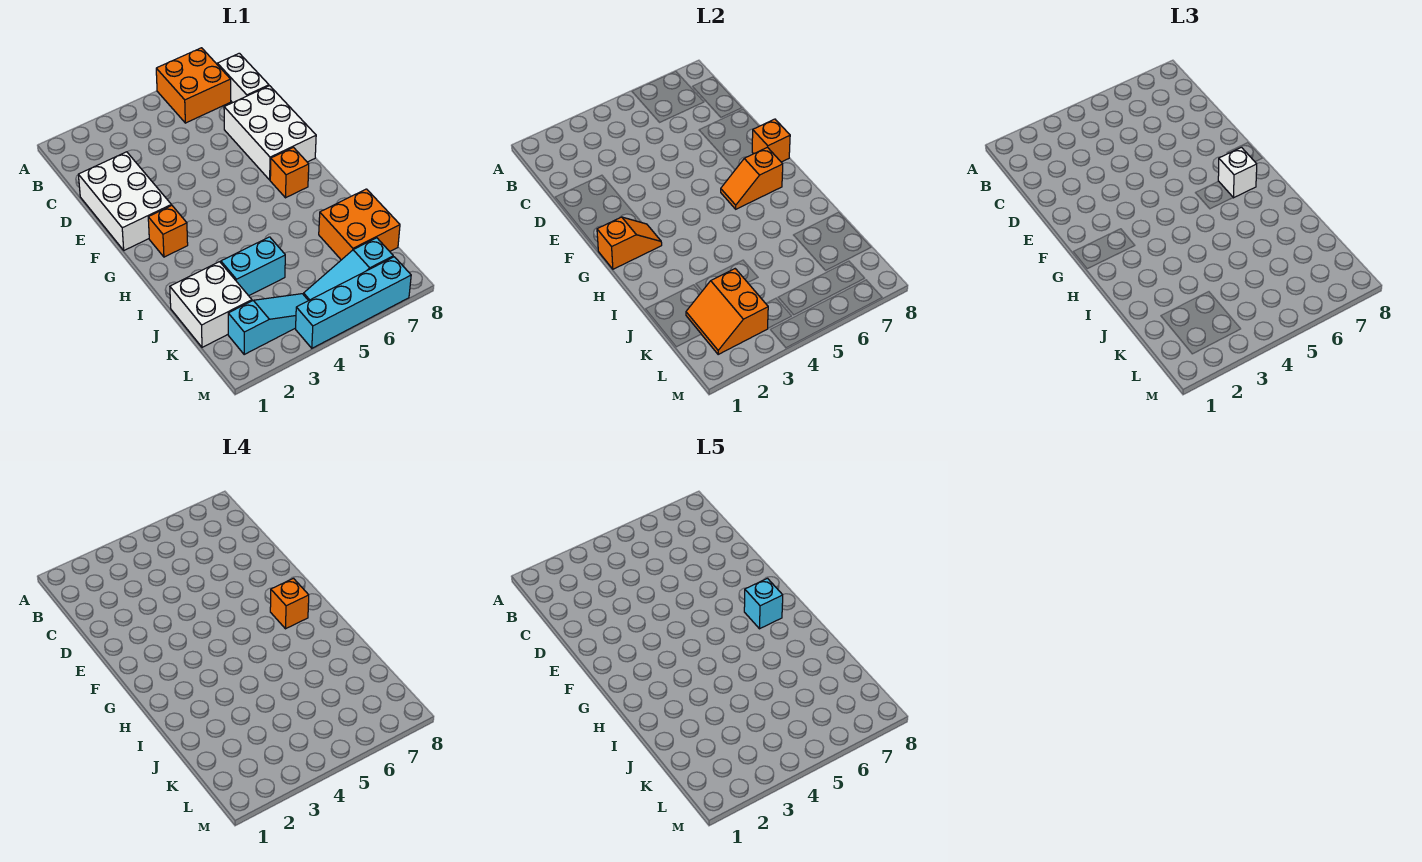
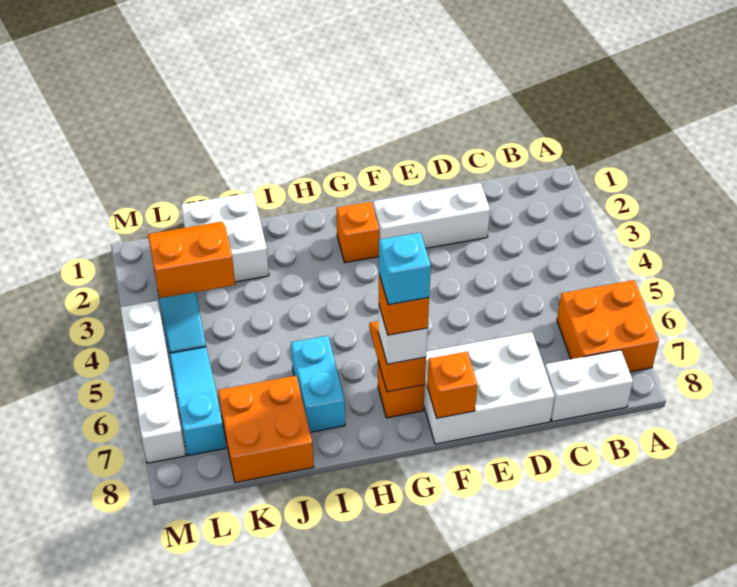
white brick D1:F2 level 1 -> white brick D2:F2 level 1
orange slope G1:G2 level 2 top 1 -> none
cyan brick J3:J4 level 1 -> cyan brick I6:I7 level 1
cyan brick M4:M7 level 1 -> white brick M4:M7 level 1

